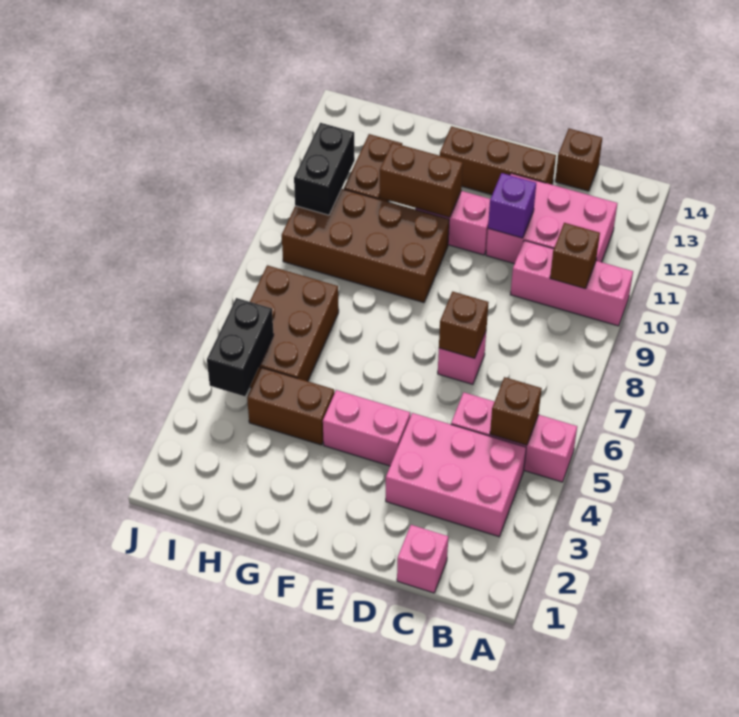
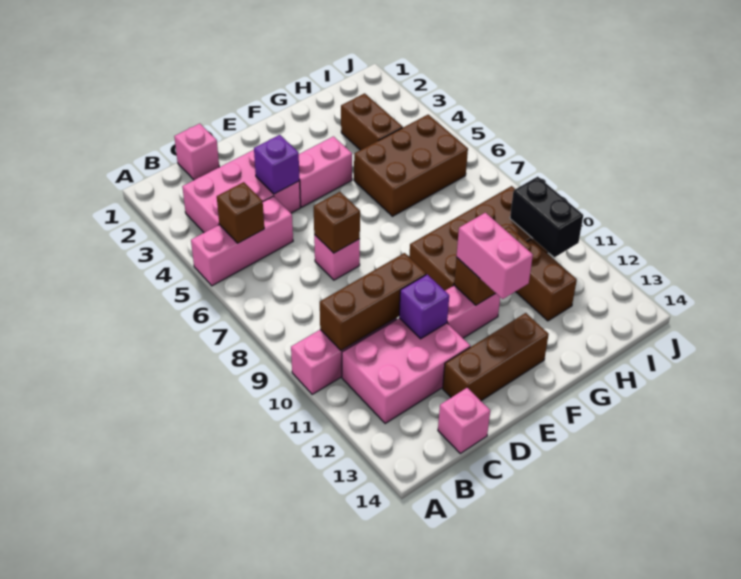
brown brick B10 level 2 -> brown brick B10:D10 level 2
brown brick C14 level 1 -> pink brick C14 level 1
none -> purple brick D4 level 2
none -> pink brick F11:F12 level 3
brown brick G4:H4 level 1 -> brown brick H3:H4 level 1
brown brick H5:I7 level 1 -> brown brick G5:I6 level 1
black brick I4:I5 level 2 -> none

